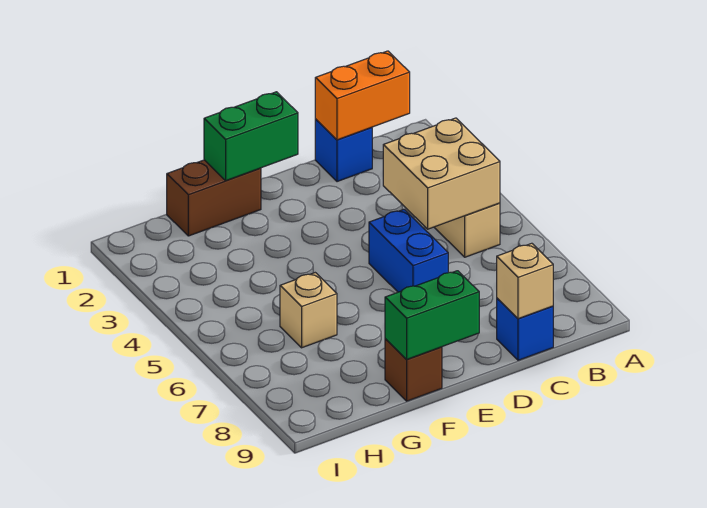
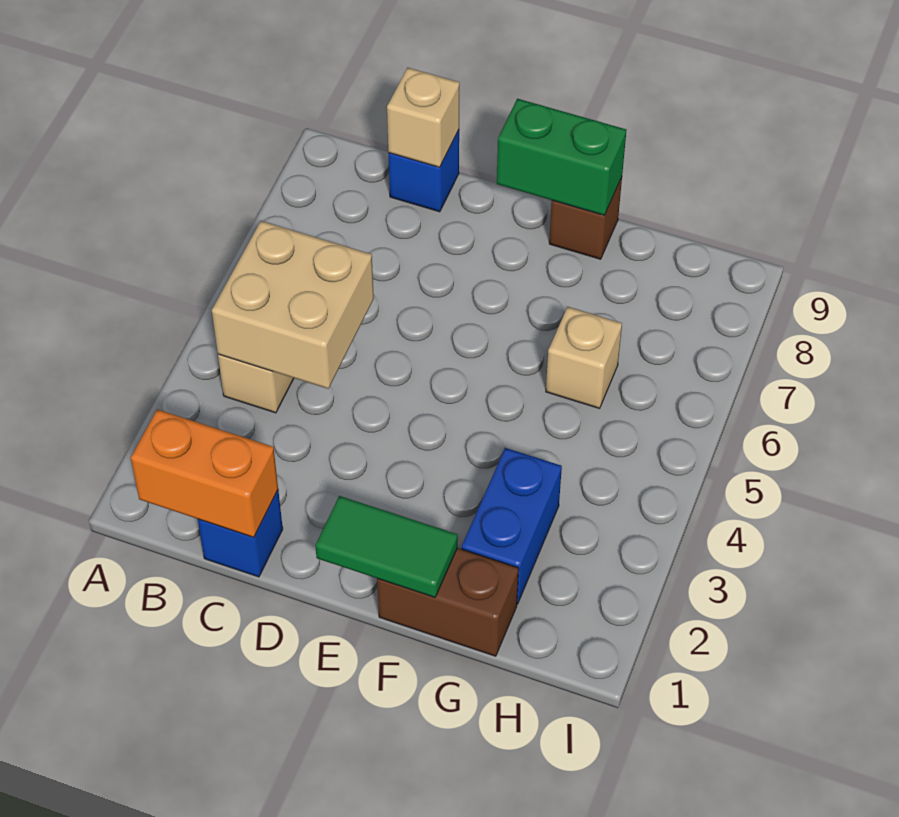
blue brick D5:D6 level 1 -> blue brick G2:G3 level 1
green brick E1:F1 level 2 -> green tile E1:F1 level 2

